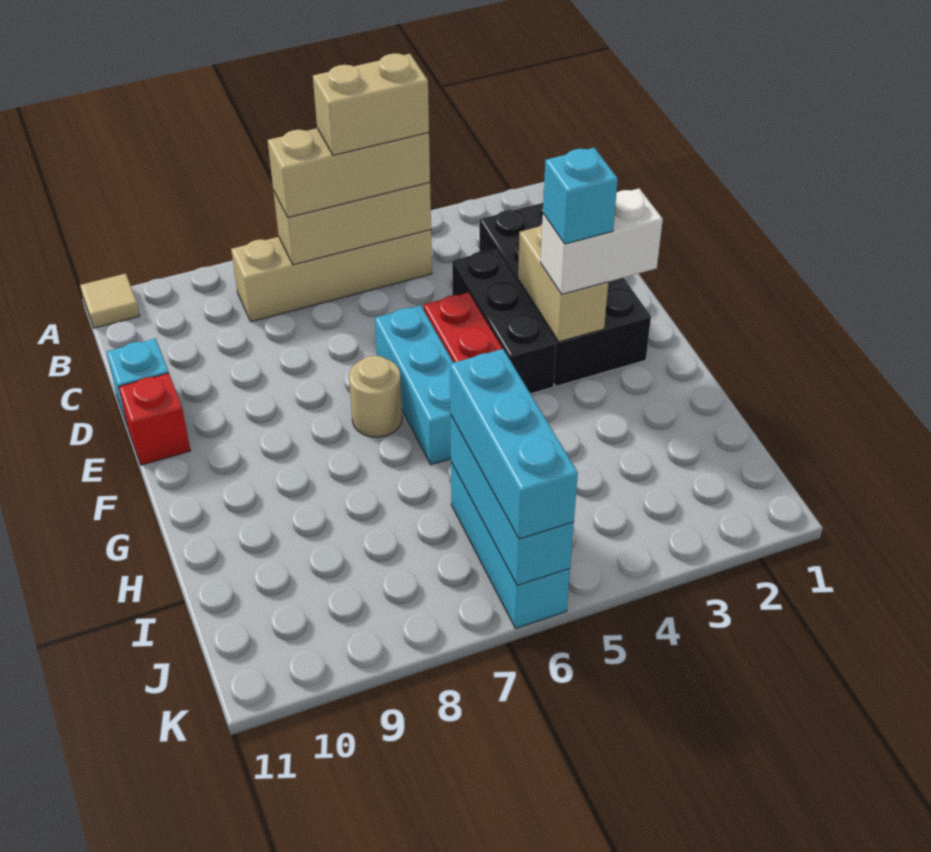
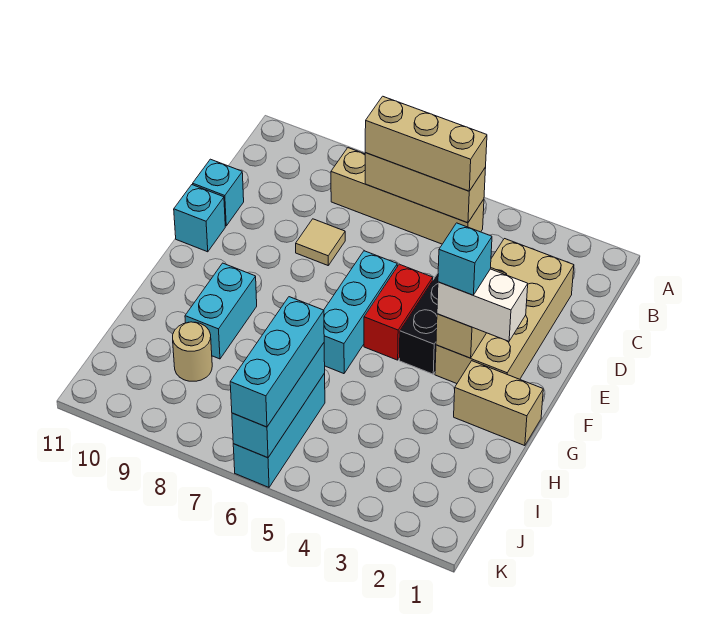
tan tile A11 level 1 -> tan tile D8 level 1
tan brick B5:B6 level 4 -> tan brick G1:G2 level 1
black brick C2:F3 level 1 -> tan brick C2:F3 level 1
red brick E11 level 1 -> cyan brick E11 level 1
tan round brick F7 level 1 -> tan round brick I9 level 1
none -> cyan brick G9:H9 level 1

